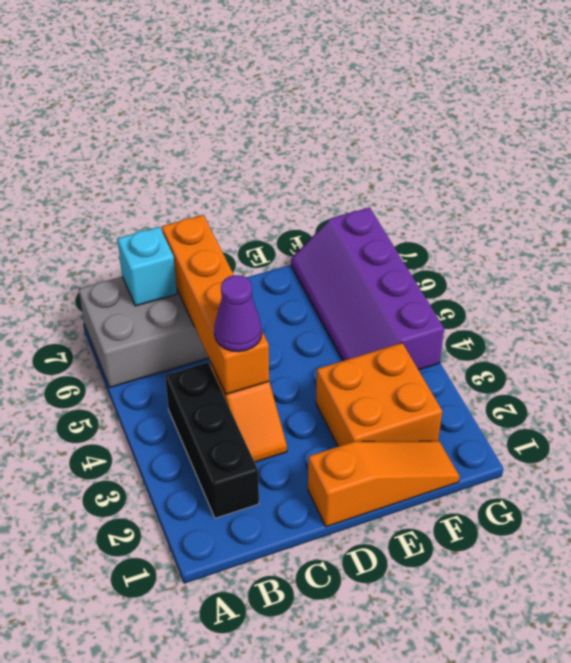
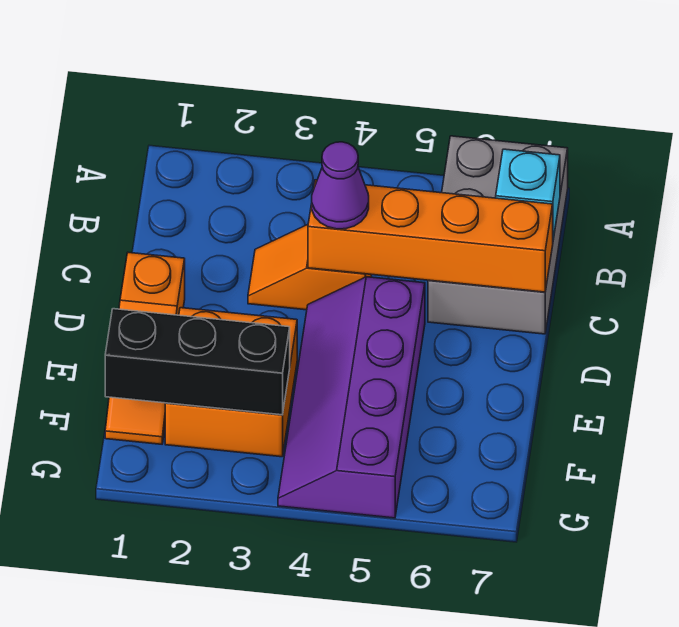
black brick B2:B4 level 1 -> black brick F1:F3 level 2
purple slope F4:G7 level 1 top G -> purple slope D4:G5 level 1 top 5

